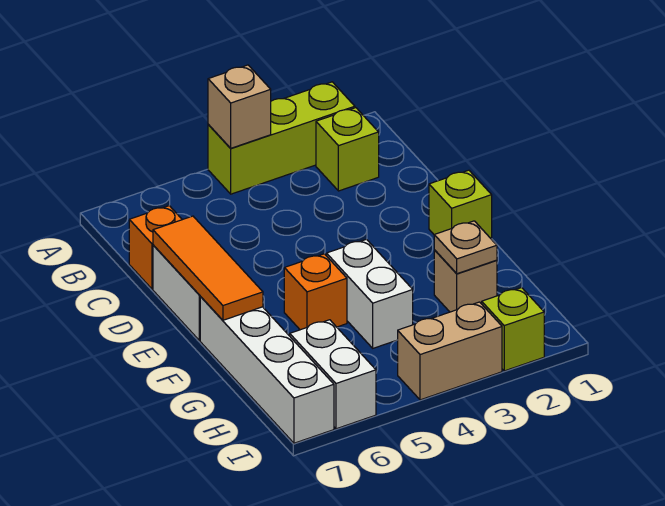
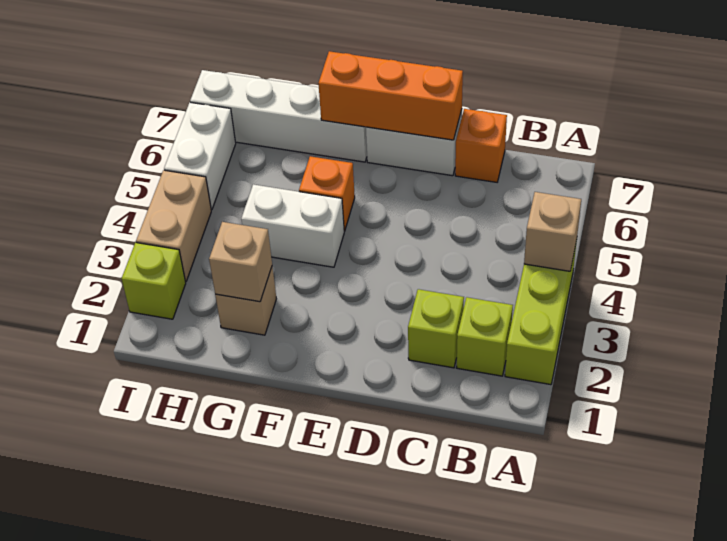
orange tile D7:F7 level 2 -> orange brick D7:F7 level 2
lime brick E1 level 1 -> lime brick C2 level 1
tan plate G2 level 2 -> tan brick G2 level 2
white brick H6:I6 level 1 -> white brick I5:I6 level 1

